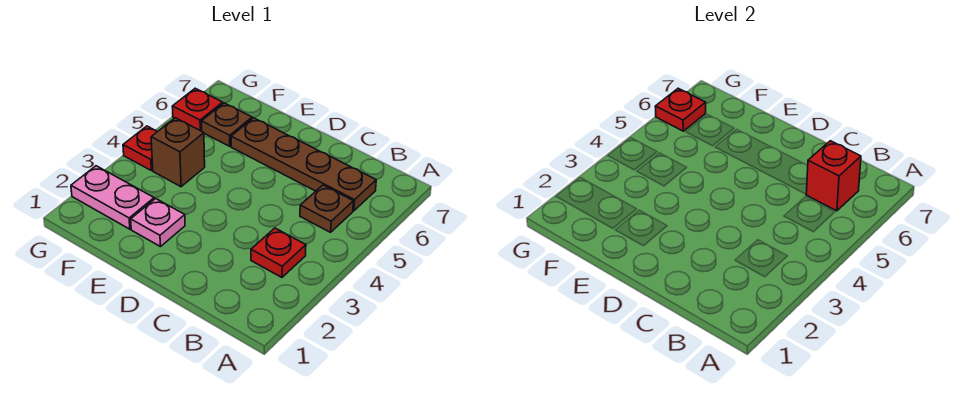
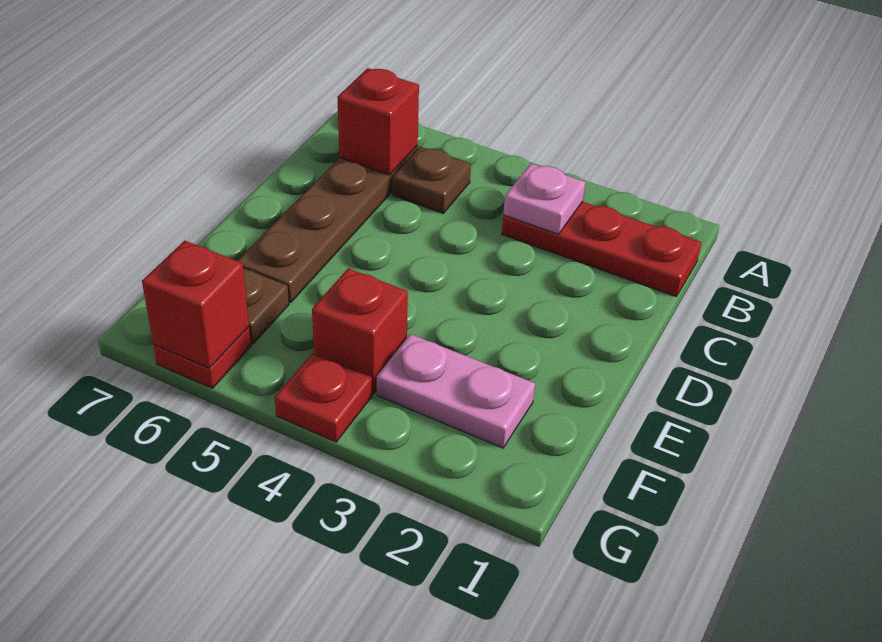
red plate B3 level 1 -> red plate B1:B3 level 1
pink plate E2 level 1 -> pink plate B3 level 2
pink plate F2:G2 level 1 -> pink plate F2:F3 level 1
brown brick F4 level 1 -> red brick F4 level 1
red plate G6 level 2 -> red brick G6 level 2

